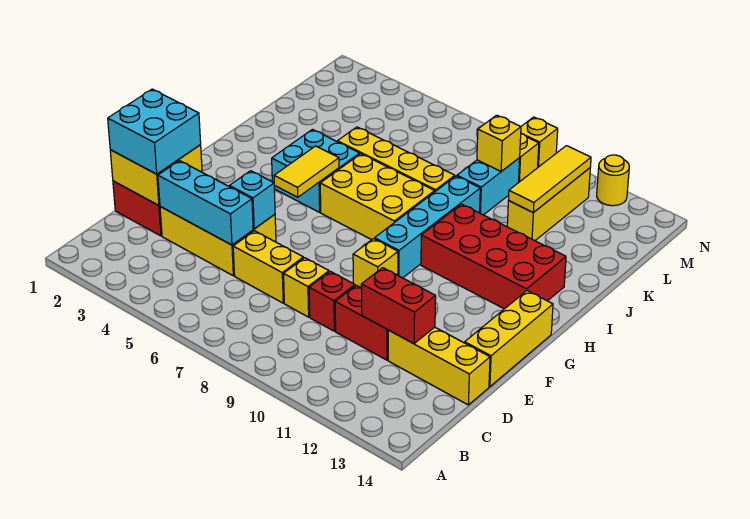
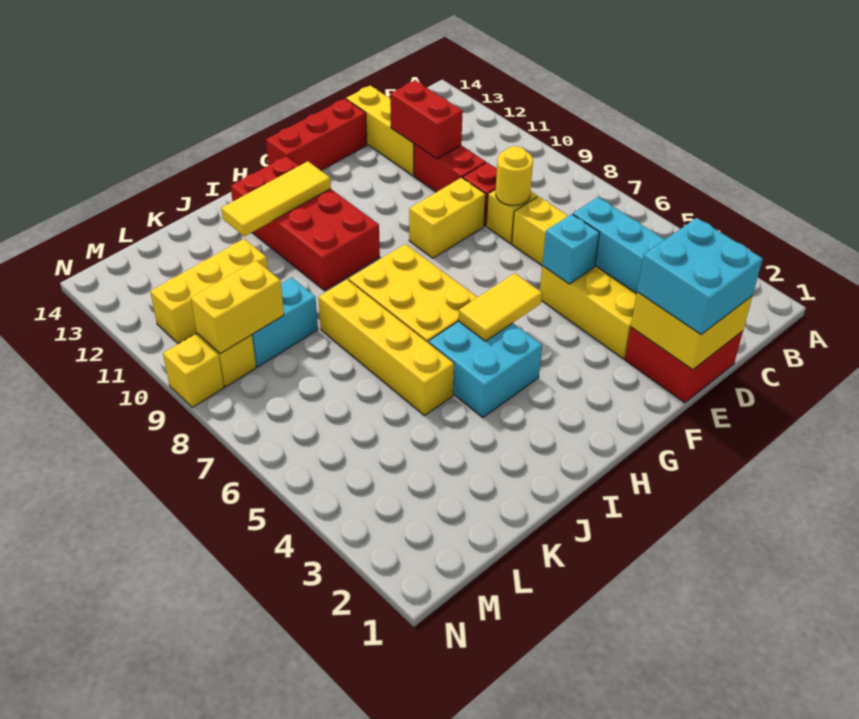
yellow brick E14:G14 level 1 -> red brick E14:G14 level 1
yellow brick F9 level 1 -> yellow brick E9:F9 level 1
cyan brick G9:J9 level 1 -> none
yellow tile K11:M11 level 2 -> yellow tile H12:J12 level 2
yellow brick L9 level 2 -> yellow brick L9:M9 level 2
yellow round brick N12 level 1 -> yellow round brick D8 level 2

